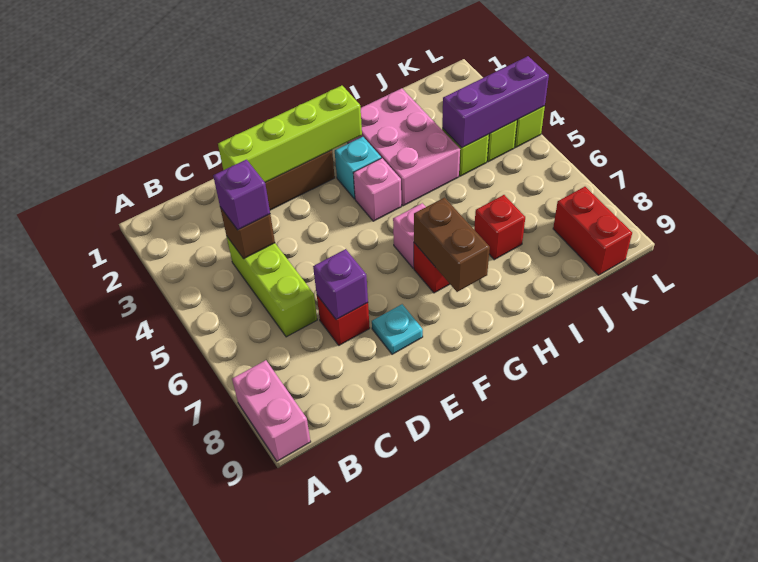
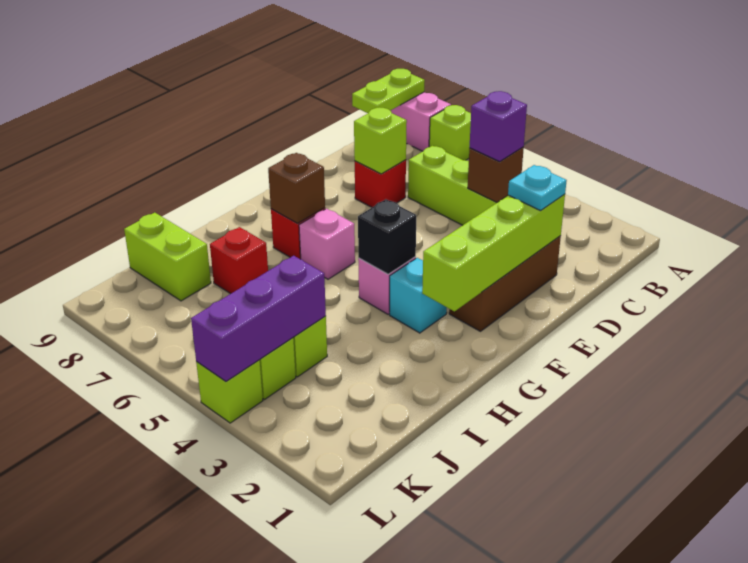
none -> lime brick A7 level 1
none -> lime plate A9:B9 level 2
purple brick D7 level 2 -> lime brick D7 level 2
cyan plate E8 level 1 -> cyan plate D2 level 3
none -> black brick G4 level 2
brown brick G7:G8 level 2 -> brown brick G7 level 2
pink brick H2:I4 level 1 -> none
none -> lime brick J8:J9 level 1
red brick K8:K9 level 1 -> none

